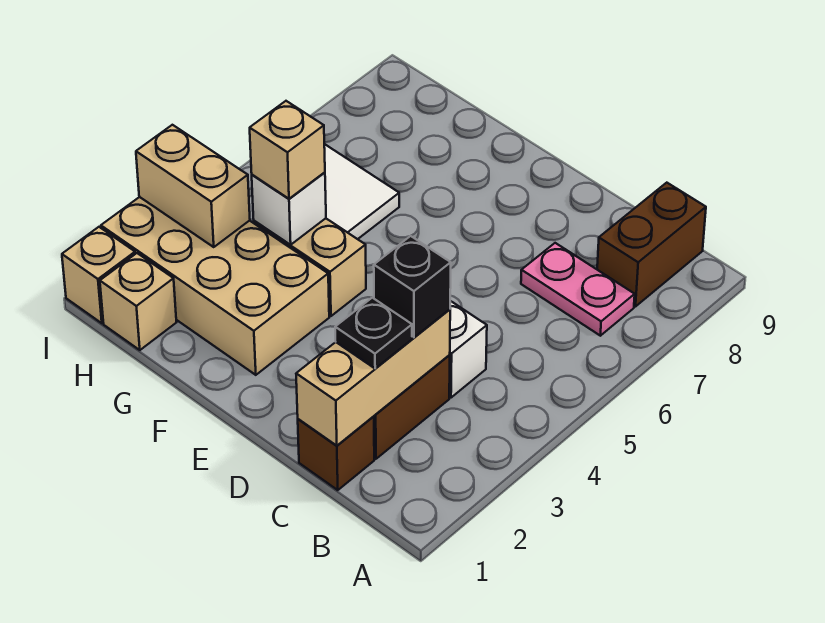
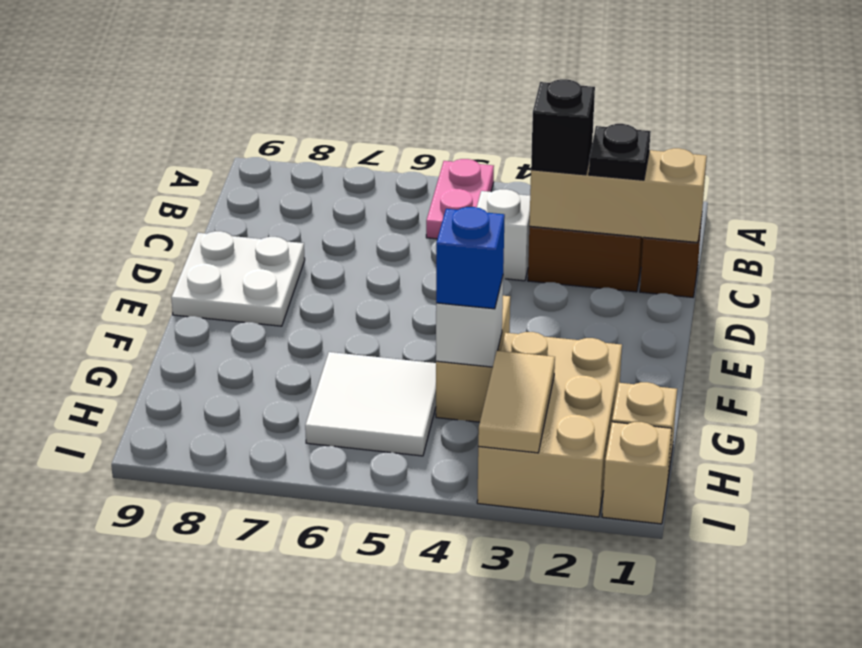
pink plate B7:C7 level 1 -> pink plate A5:B5 level 1
brown brick B8:B9 level 1 -> none
none -> white plate D8:E9 level 1
tan brick F2:I3 level 1 -> tan brick G2:I3 level 1
tan brick G4 level 3 -> blue brick G4 level 3
tan brick H3:I3 level 2 -> tan tile H3:I3 level 2

